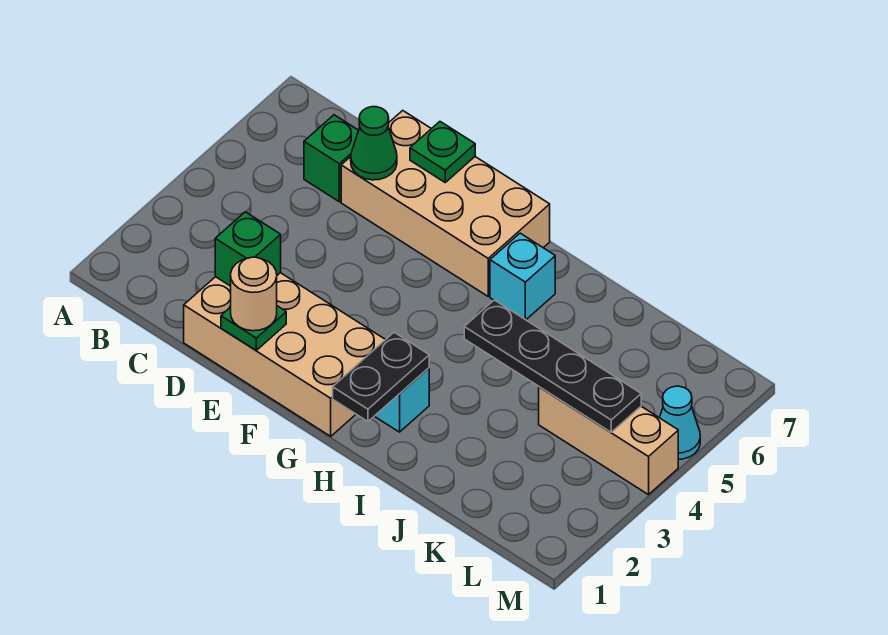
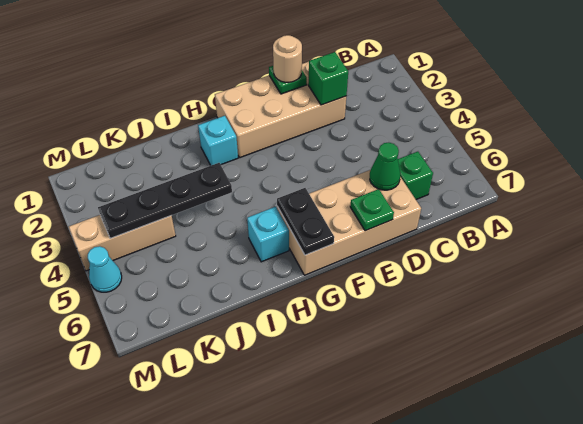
black plate H1:H2 level 2 -> black plate G6:G7 level 2

